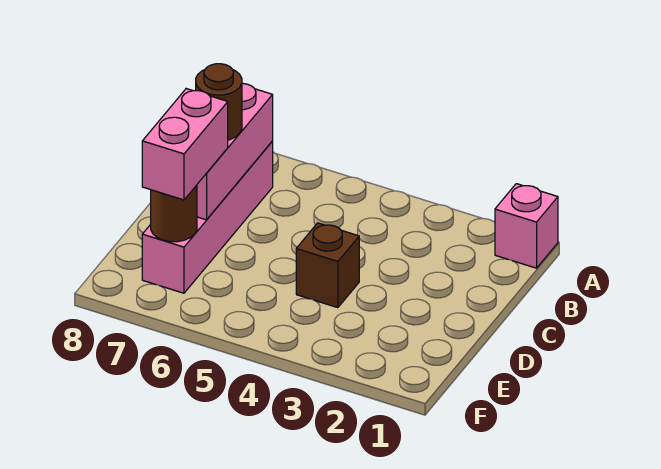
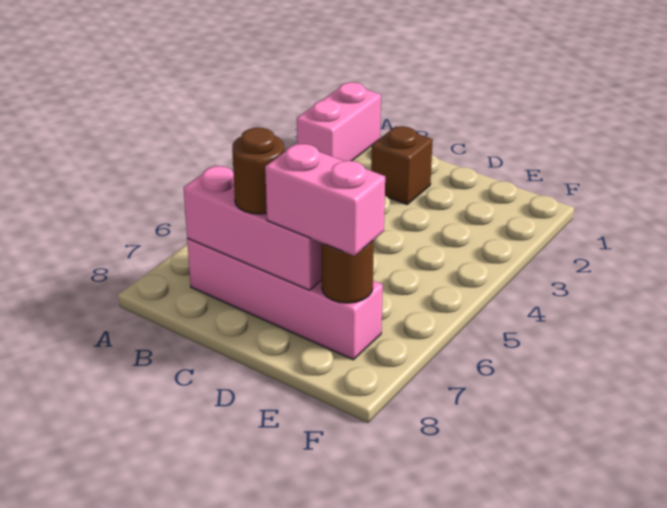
pink brick A1 level 1 -> pink brick A1:A2 level 1
brown brick D4 level 1 -> brown brick C2 level 1

